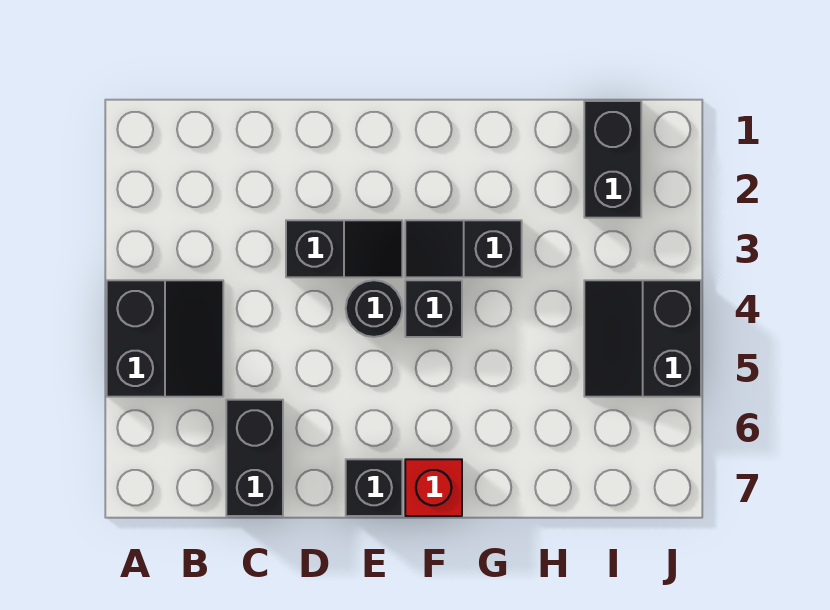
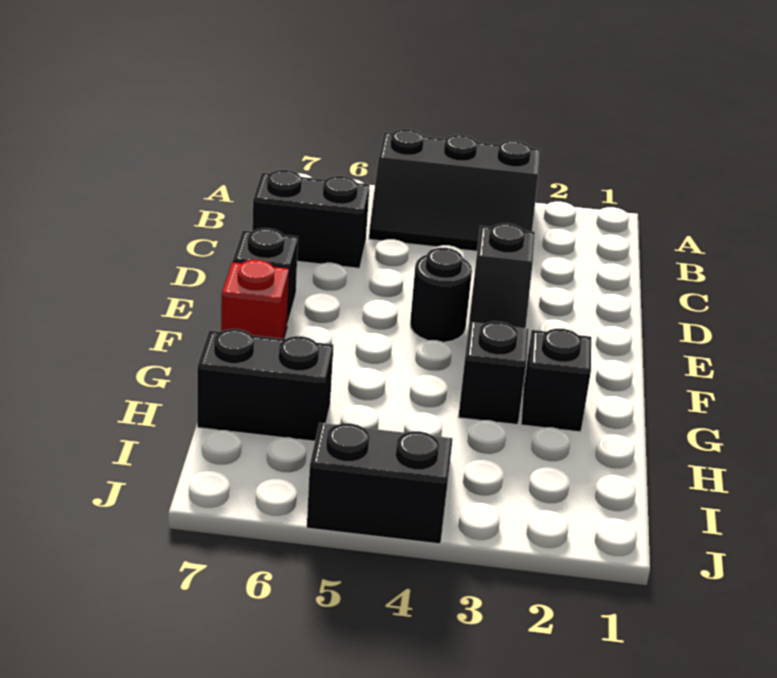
black slope A4:B5 level 1 top A -> black slope A3:B5 level 1 top A
black brick F4 level 1 -> black brick G2 level 1
black brick I1:I2 level 1 -> black brick H6:H7 level 1

